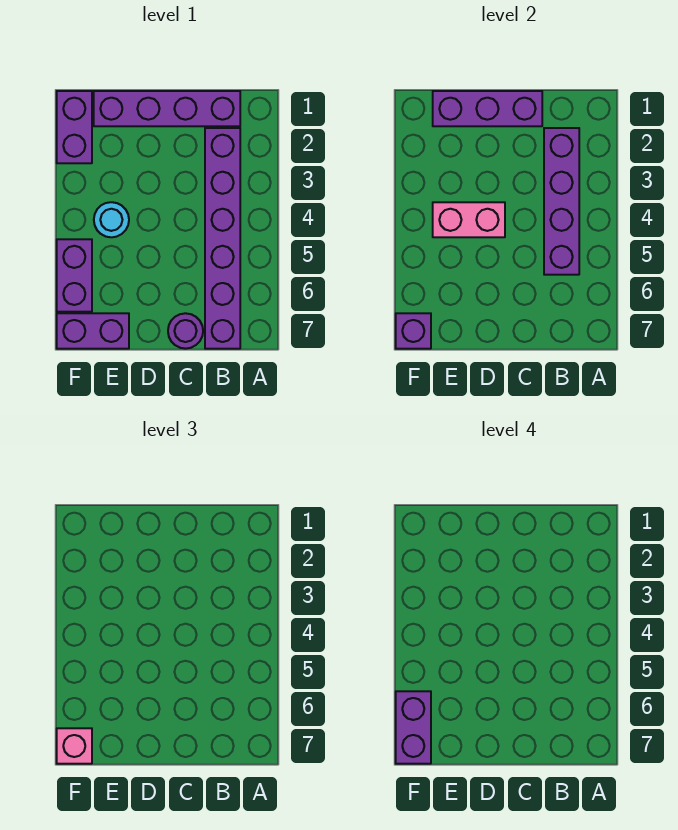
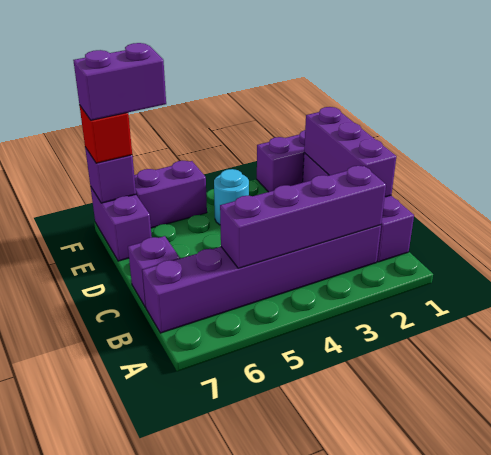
purple round brick C7 level 1 -> purple brick C7 level 1
pink brick D4:E4 level 2 -> none
pink brick F7 level 3 -> red brick F7 level 3

